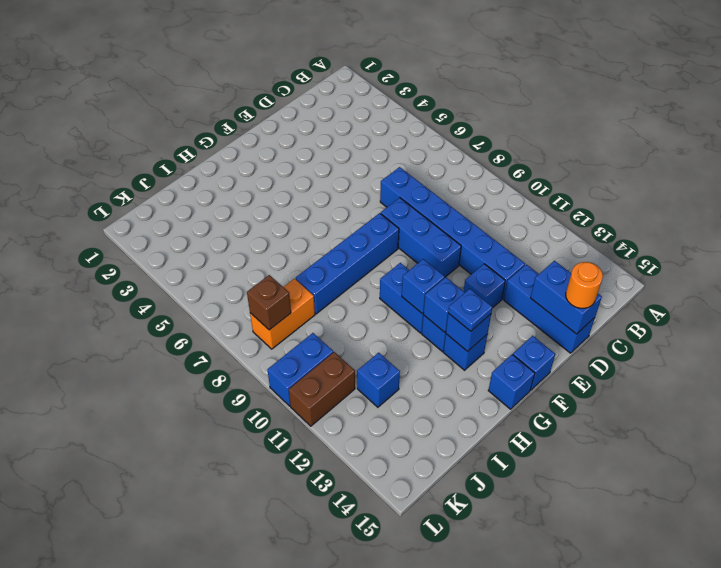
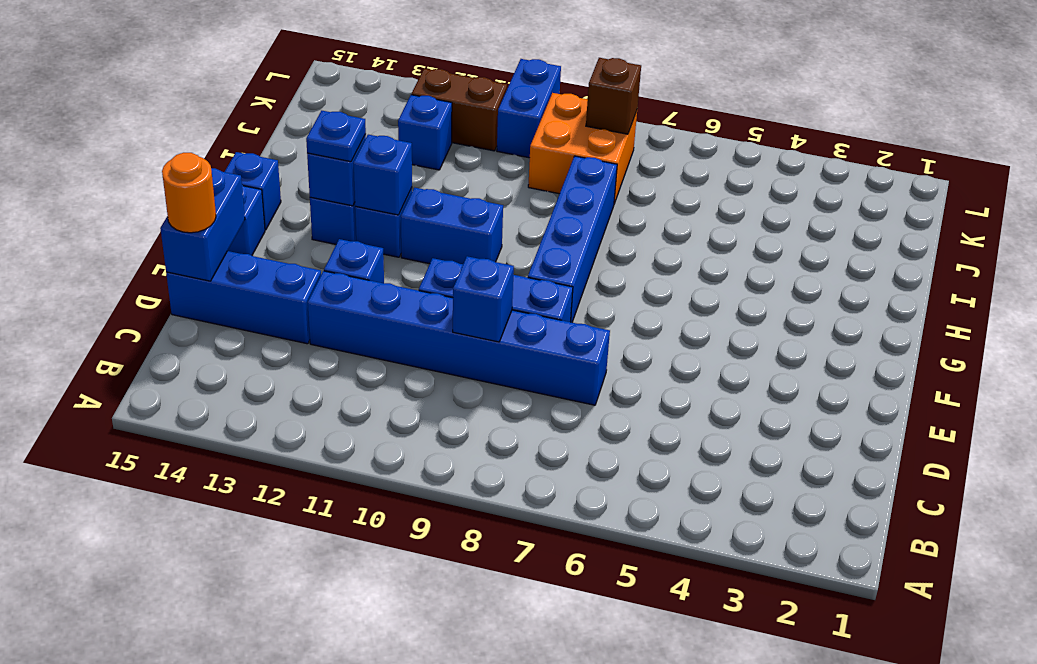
blue brick D14:D15 level 2 -> blue brick D15:E15 level 2
blue brick G11 level 2 -> blue brick D9 level 2
orange brick J8:K8 level 1 -> orange brick J8:K9 level 1
brown brick K11:L11 level 1 -> brown brick K11:K12 level 1

